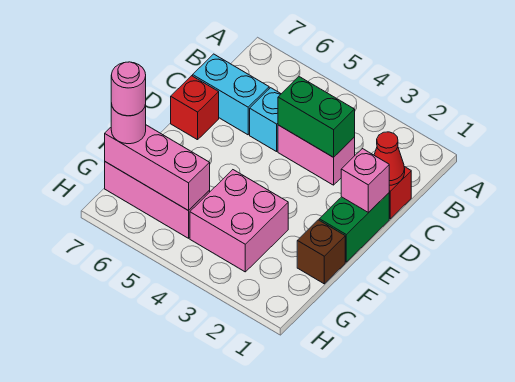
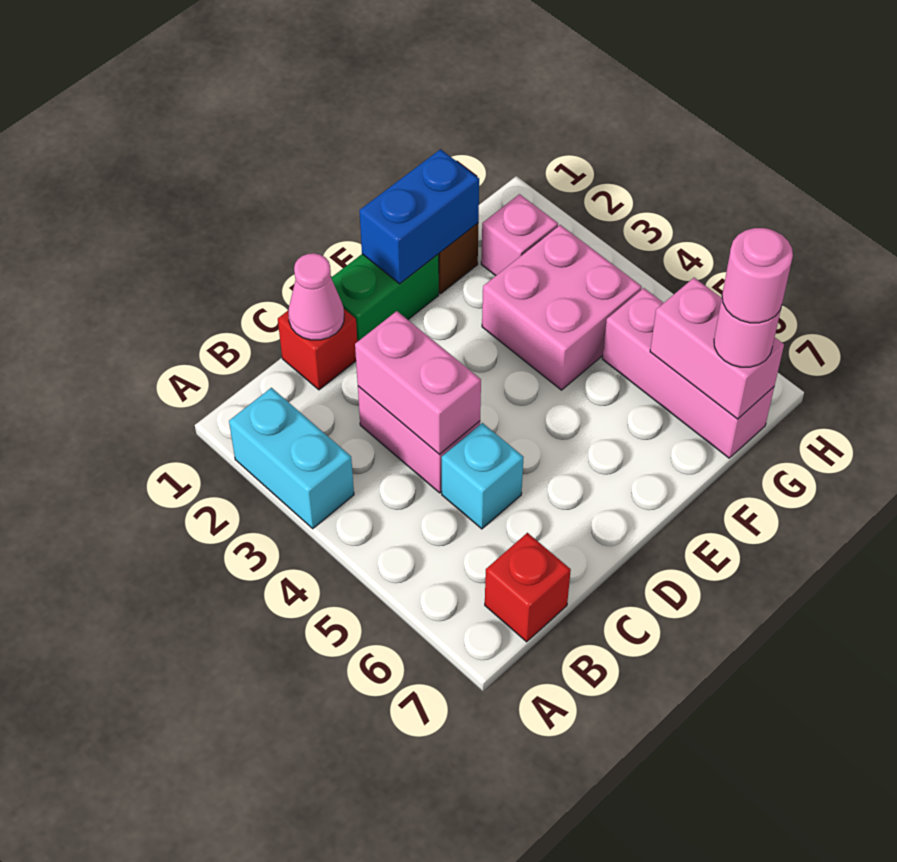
red cone C1 level 2 -> pink cone C1 level 2
green brick C3:C4 level 2 -> pink brick C3:C4 level 2
cyan brick C6:C7 level 1 -> cyan brick A2:A3 level 1
pink brick D1 level 2 -> pink brick G2 level 1
red brick D7 level 1 -> red brick B7 level 1
none -> blue brick E1:F1 level 2
pink brick G5:G7 level 2 -> pink brick G6:G7 level 2

